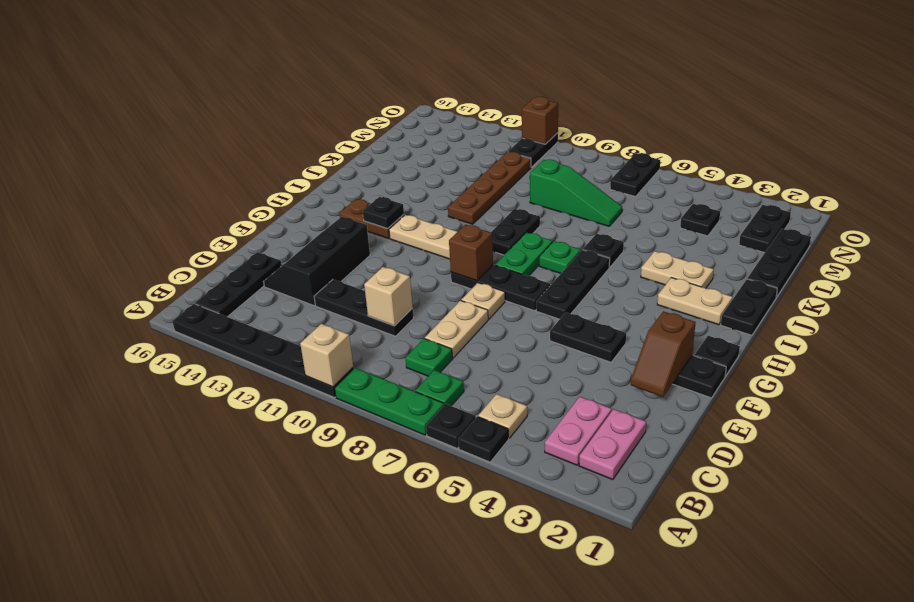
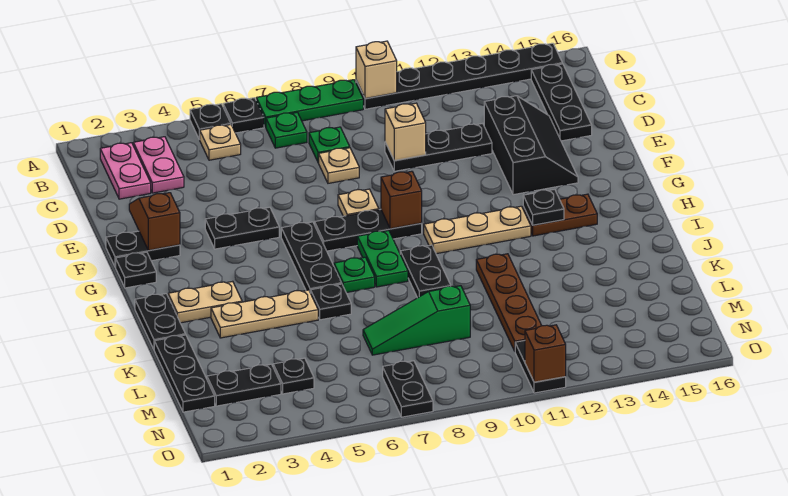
tan plate D8:E8 level 1 -> tan plate D8 level 1
tan plate J3:J4 level 1 -> tan plate J3:J5 level 1
black plate M2:N2 level 1 -> black plate M2:M3 level 1

